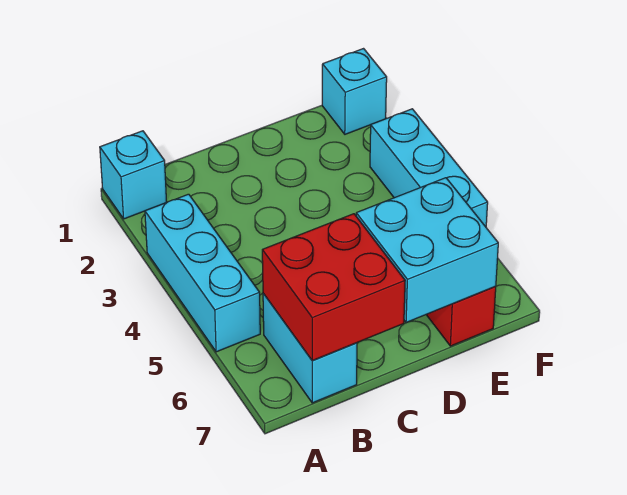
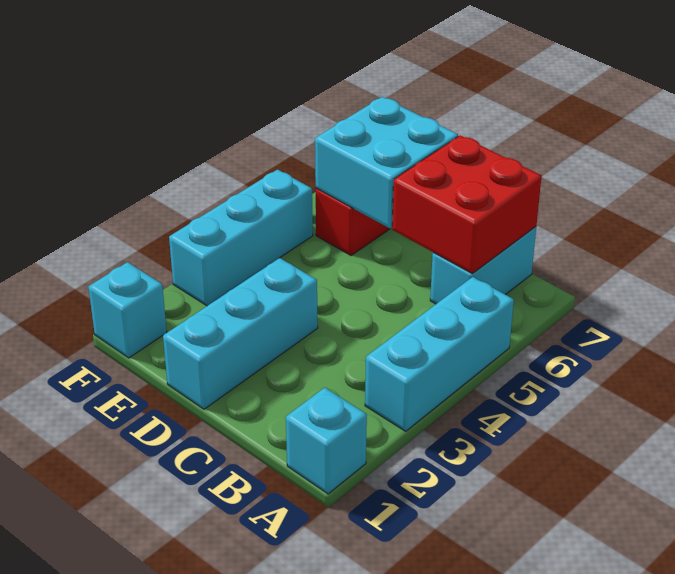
none -> cyan brick D1:D3 level 1

